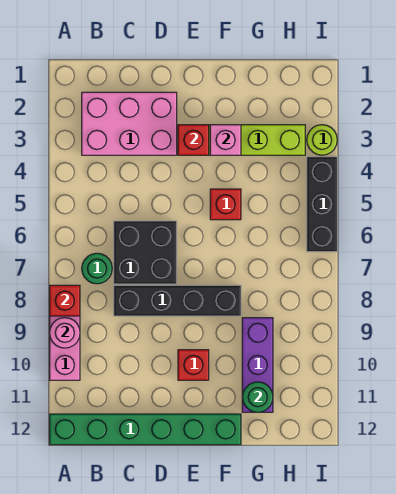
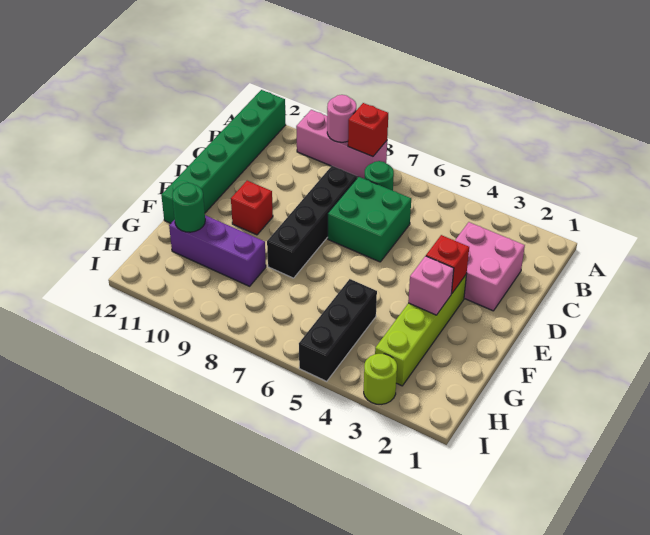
pink brick B2:D3 level 1 -> pink brick C2:D3 level 1
black brick C6:D7 level 1 -> green brick C6:D7 level 1
red brick F5 level 1 -> none
black brick I4:I6 level 1 -> black brick G5:I5 level 1

